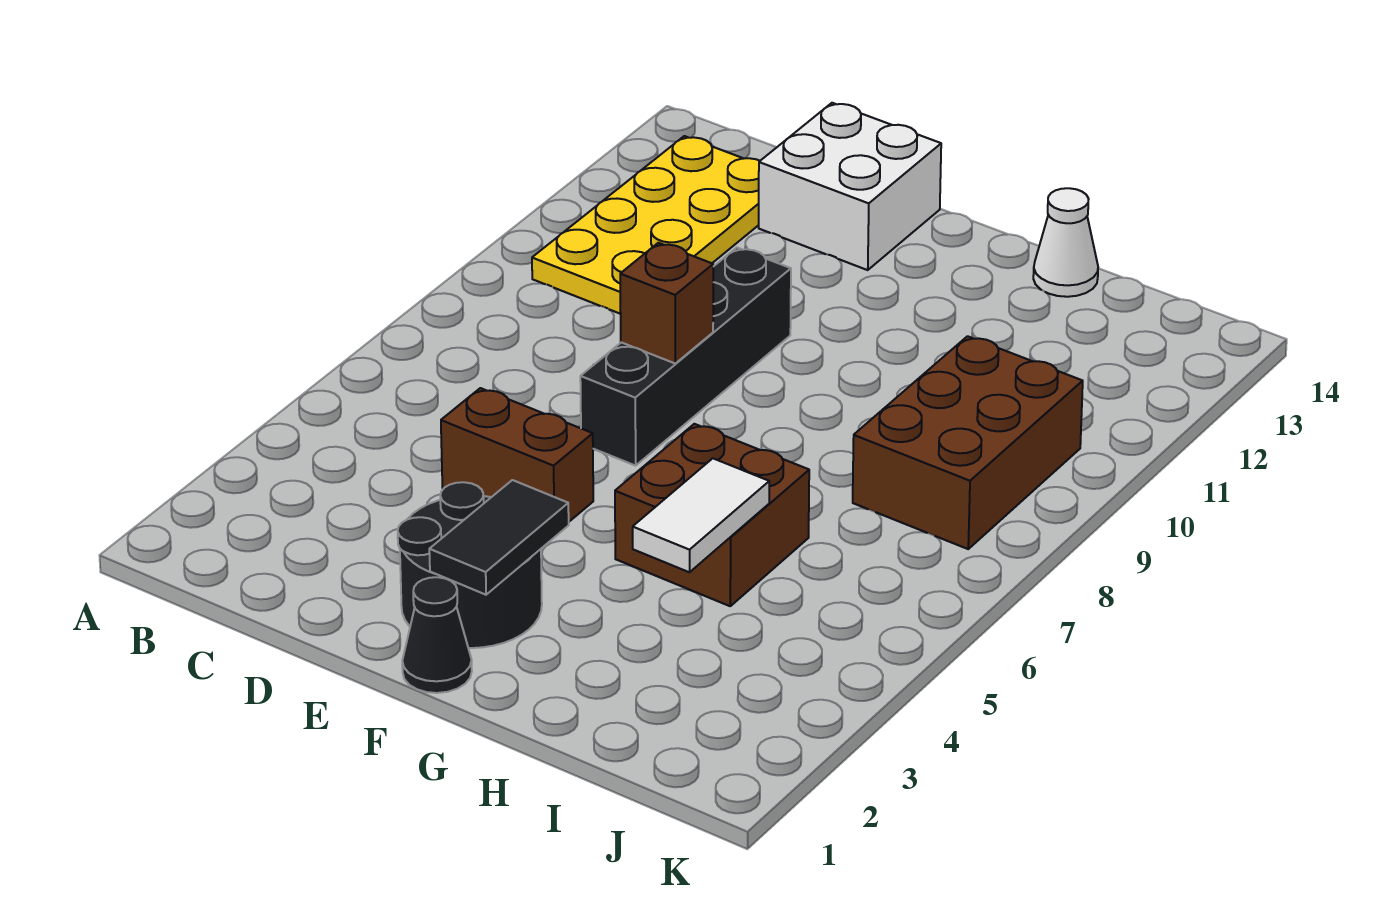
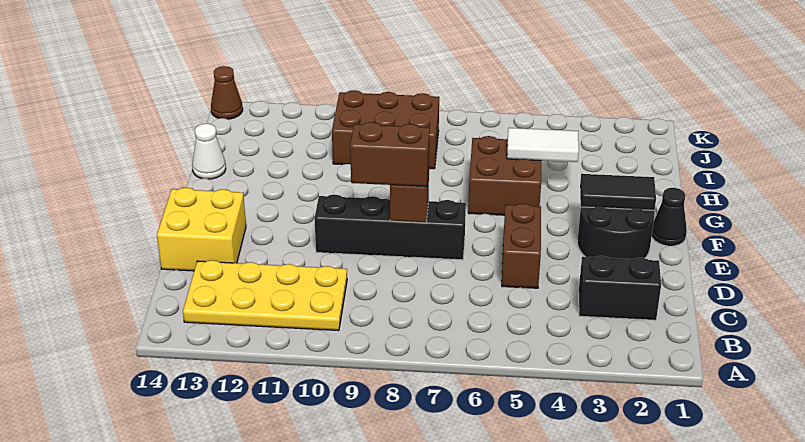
none -> black brick C2:C3 level 1
white brick D13:E14 level 1 -> yellow brick D13:E14 level 1
none -> brown brick E8:E9 level 3
none -> brown cone K14 level 1

